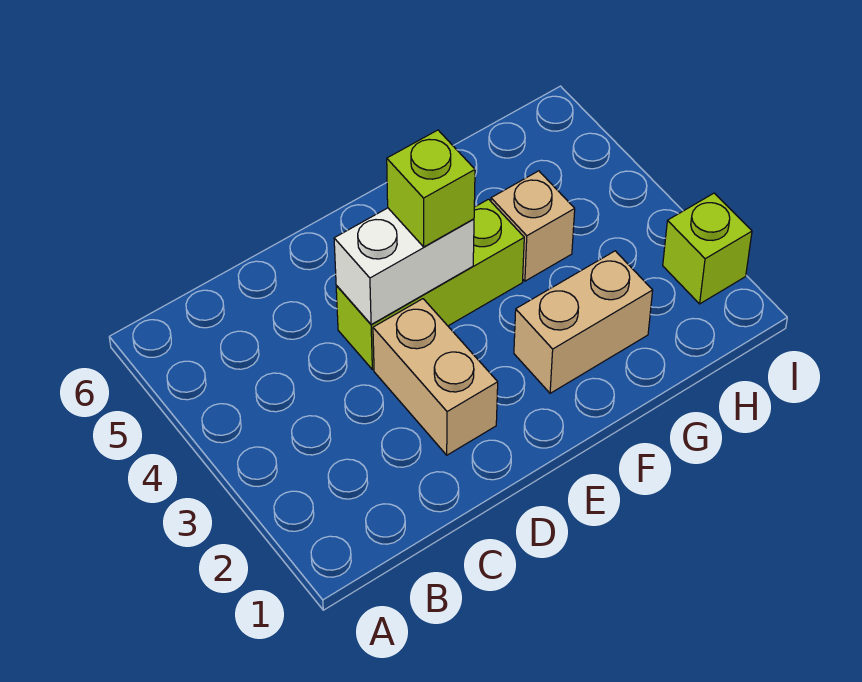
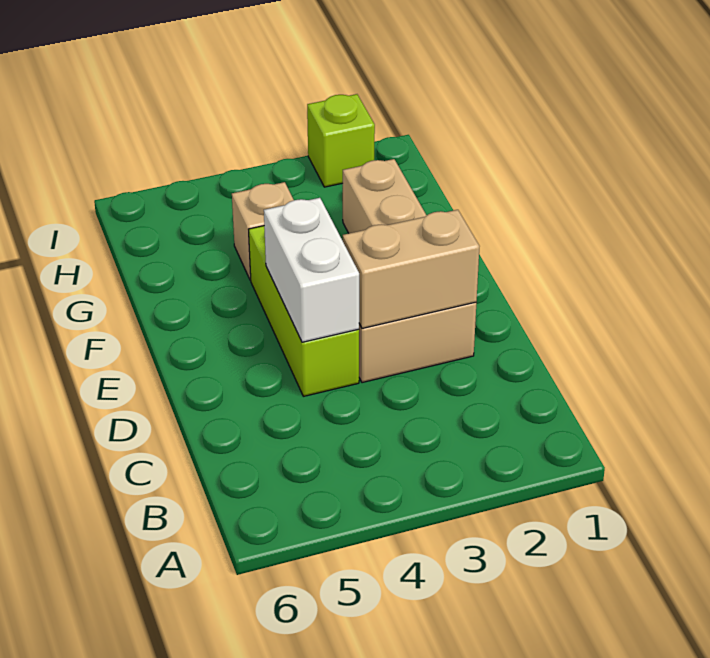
none -> tan brick D2:D3 level 2
lime brick E4 level 3 -> none

